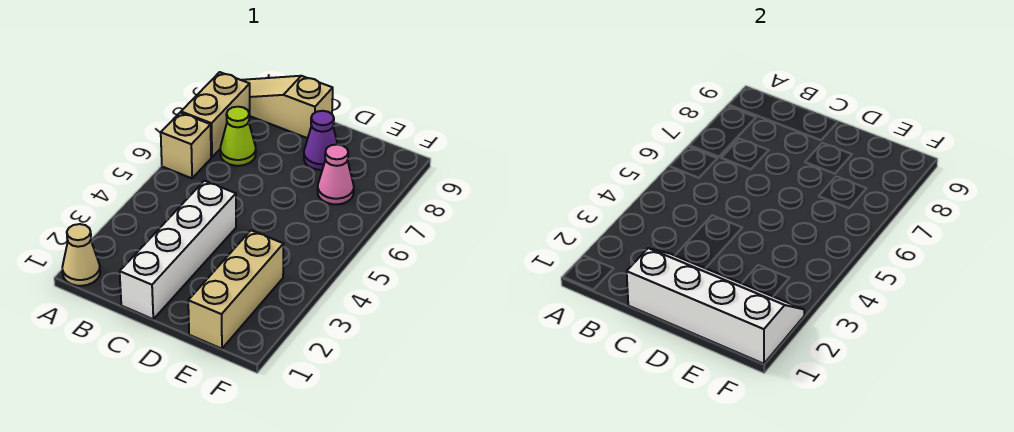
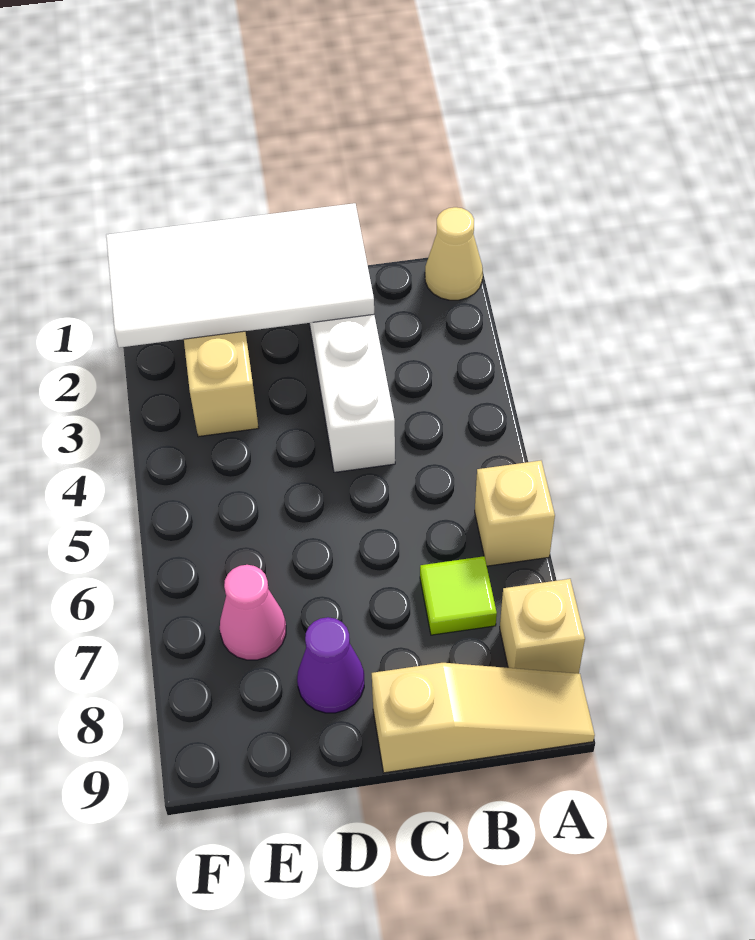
tan brick A7:A8 level 1 -> tan brick A8 level 1
lime cone B7 level 1 -> lime tile B7 level 1
white slope C1:F2 level 2 top 1 -> white tile C1:F2 level 2

